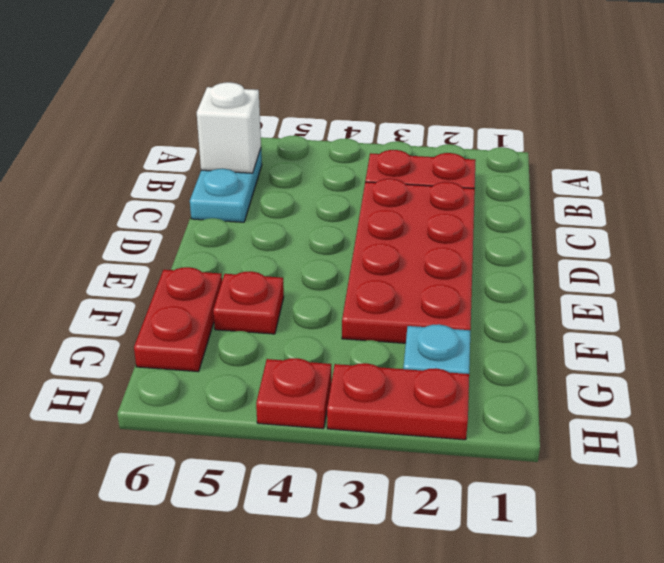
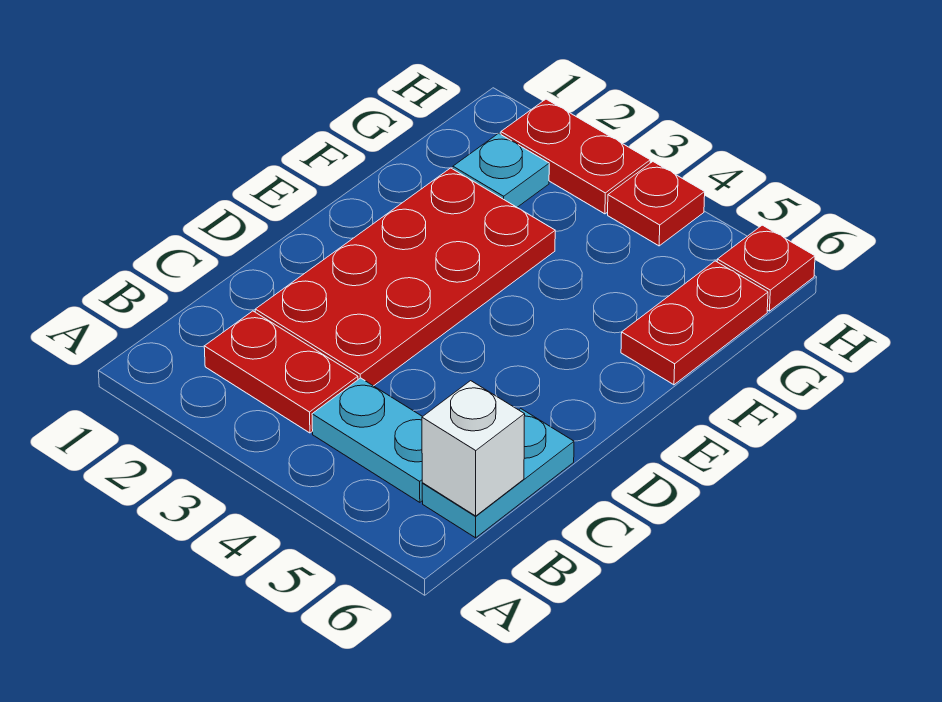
none -> cyan plate B4:B5 level 1
red plate F5 level 1 -> red plate H6 level 1

